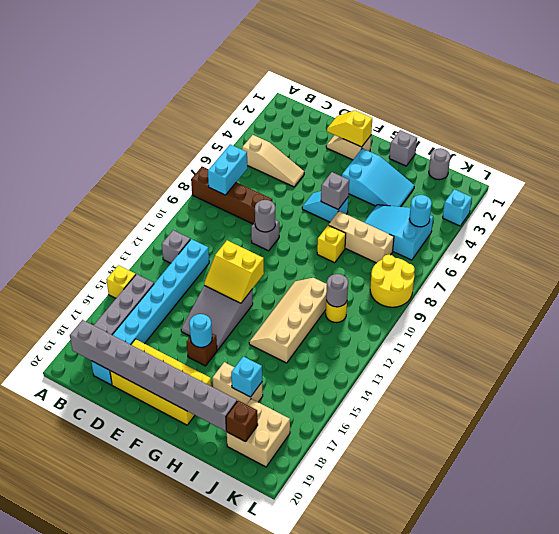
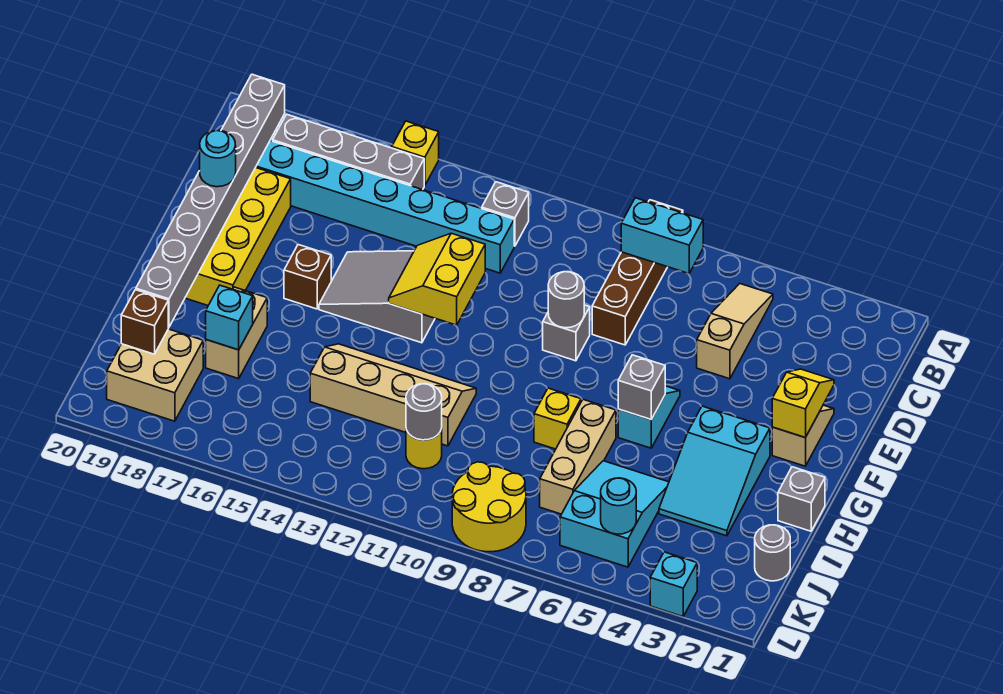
tan slope B5:D5 level 1 top B -> tan slope B5:D5 level 1 top D
cyan round brick F16 level 2 -> cyan round brick E19 level 3

